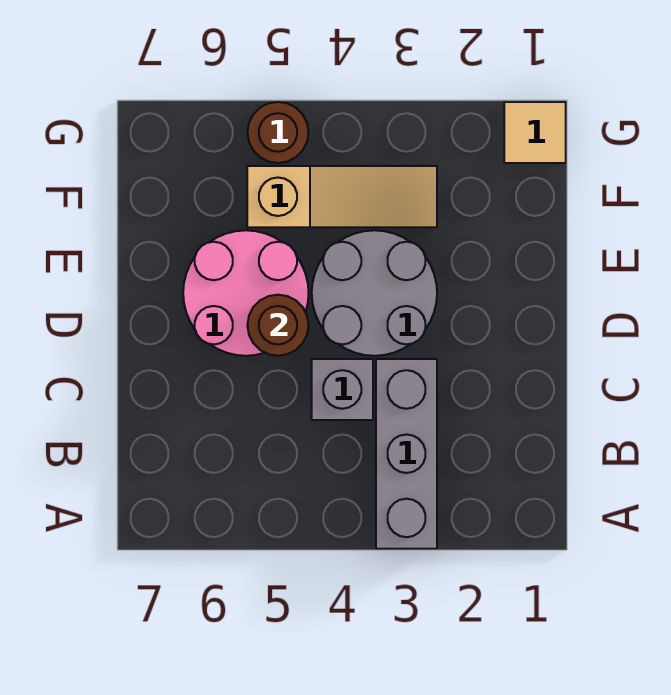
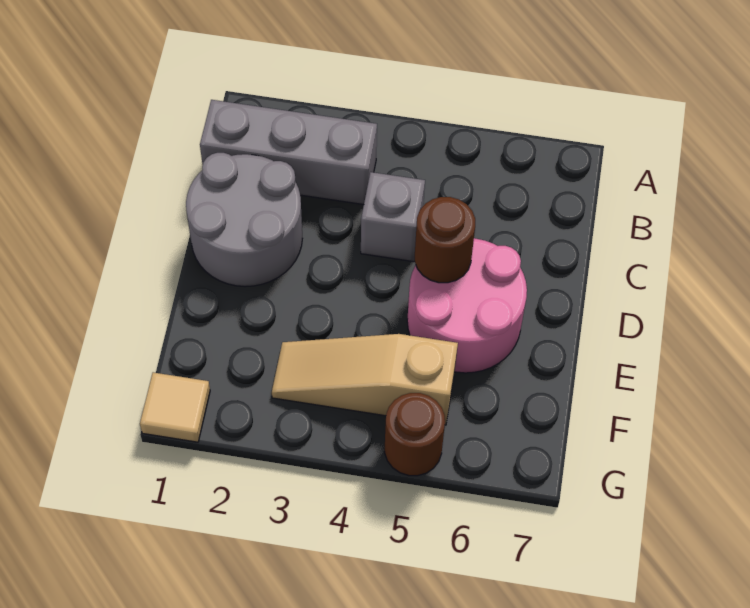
grey brick A3:C3 level 1 -> grey brick B1:B3 level 1
grey round brick D3:E4 level 1 -> grey round brick C1:D2 level 1

